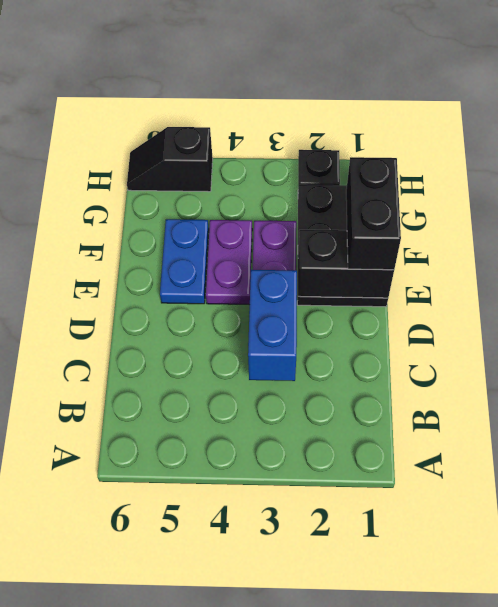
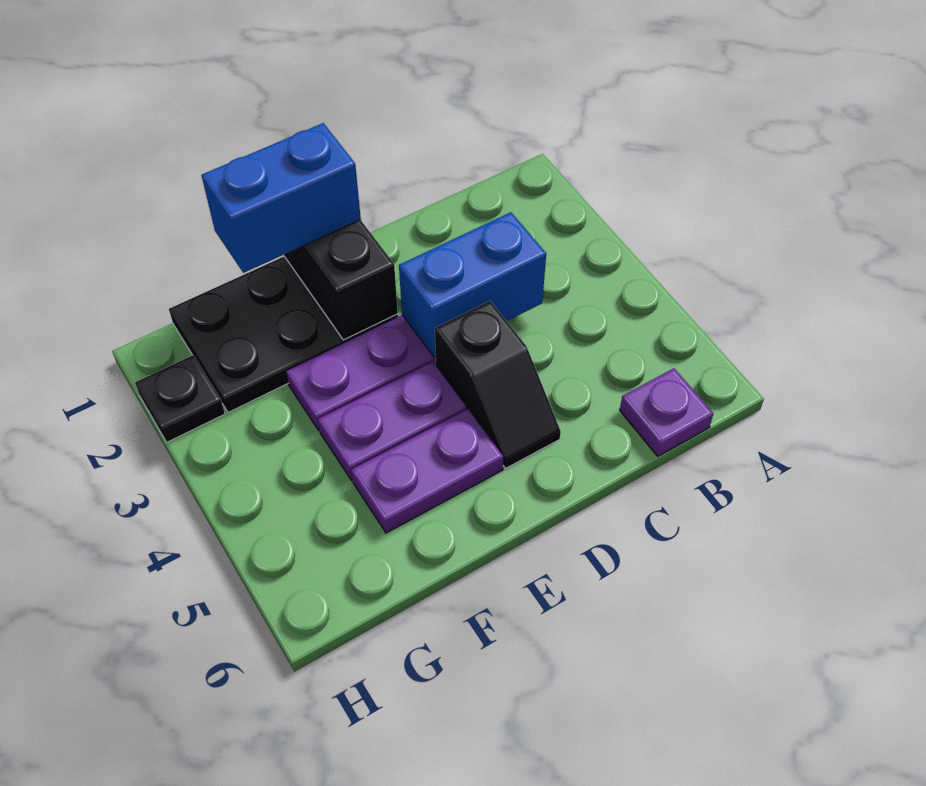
none -> purple plate B6 level 1
black brick E1:F1 level 3 -> blue brick E1:F1 level 3
blue plate E5:F5 level 1 -> purple plate E5:F5 level 1
black slope H5:H6 level 1 top 5 -> black slope D4:D5 level 1 top 4

